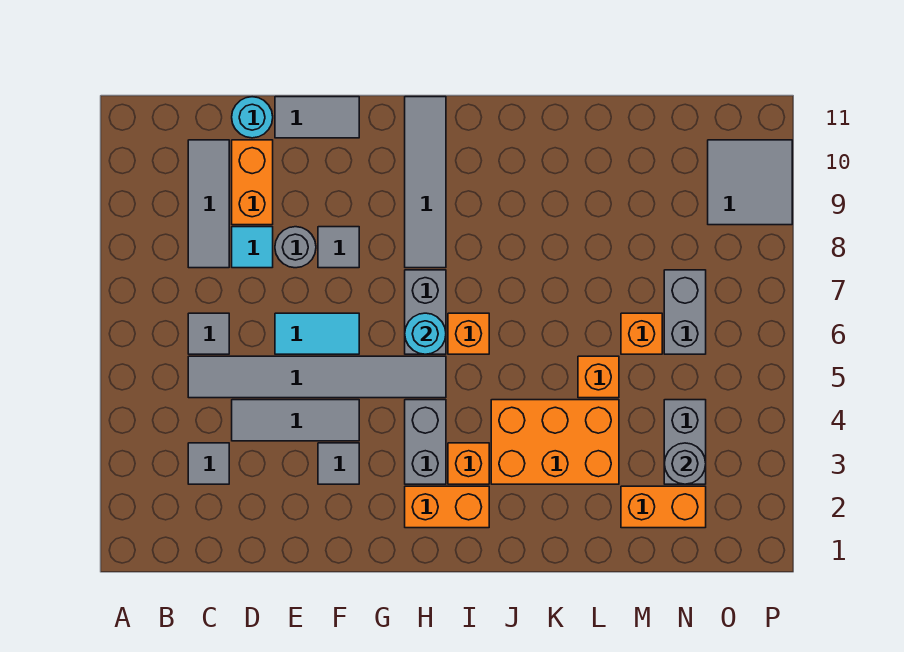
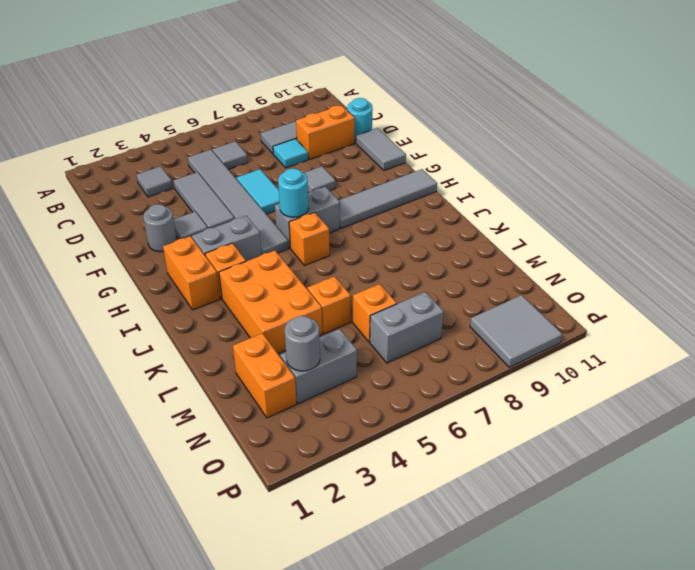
grey round brick E8 level 1 -> grey round brick F2 level 1

